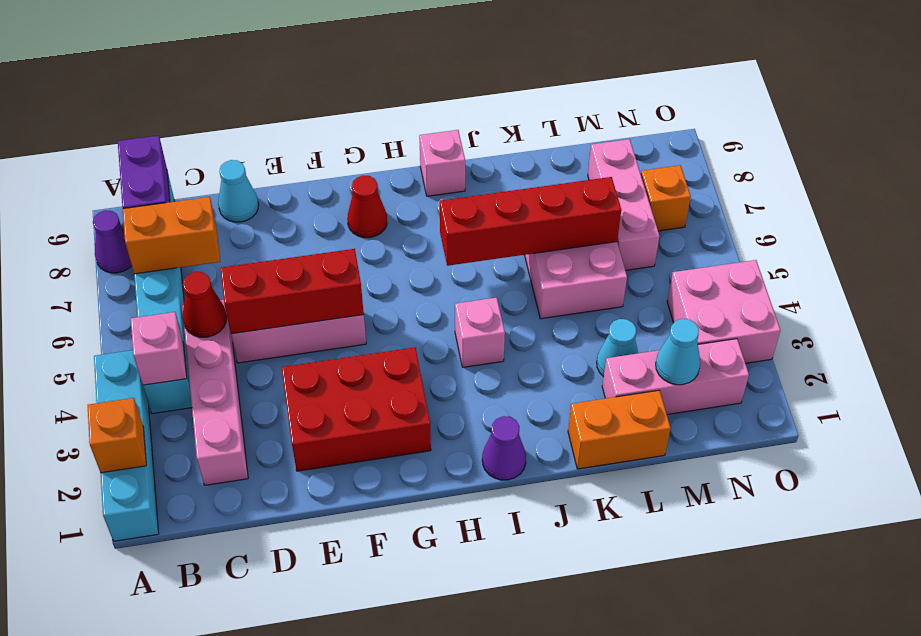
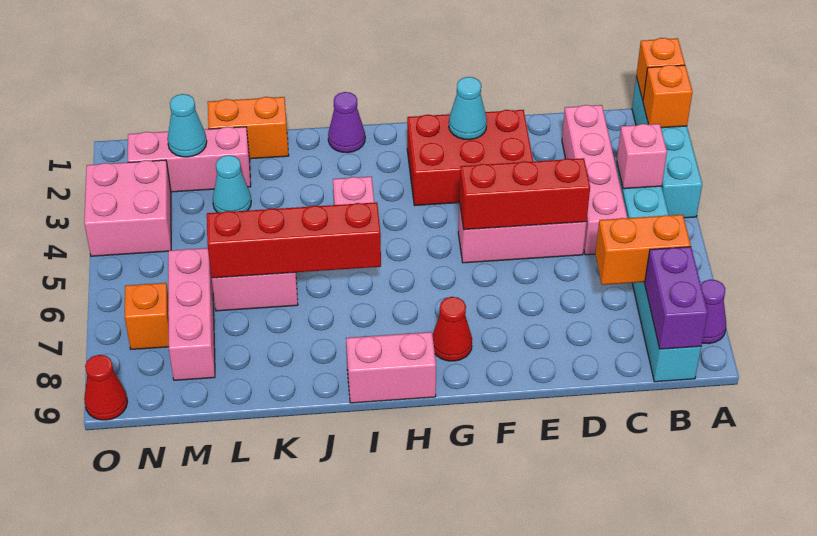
none -> orange brick A1 level 2
red cone C5 level 2 -> red cone O9 level 1
cyan cone D9 level 1 -> cyan cone F2 level 2
pink brick I9 level 1 -> pink brick H9:I9 level 1

